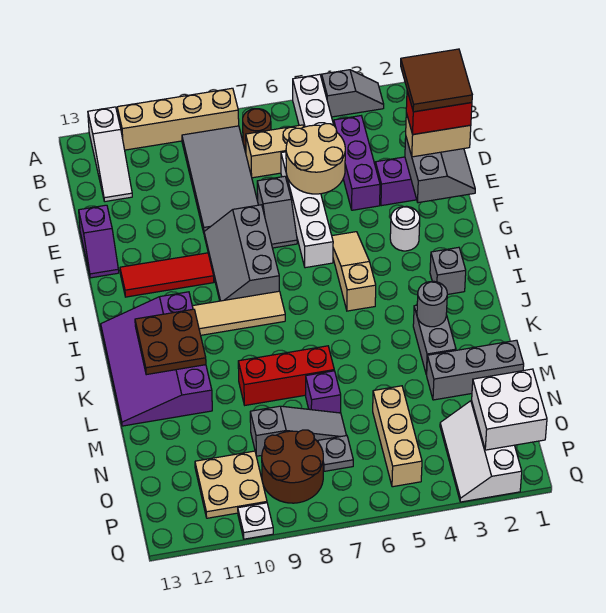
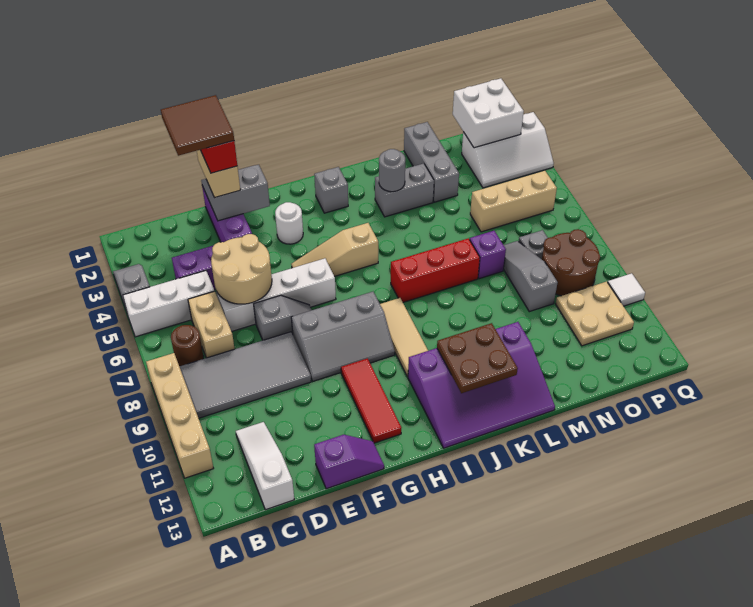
white slope A12:C12 level 1 top A -> white slope C11:C13 level 1 top 13
red brick L7:L9 level 1 -> red brick J7:L7 level 1
white plate Q10 level 1 -> white tile Q10 level 1

